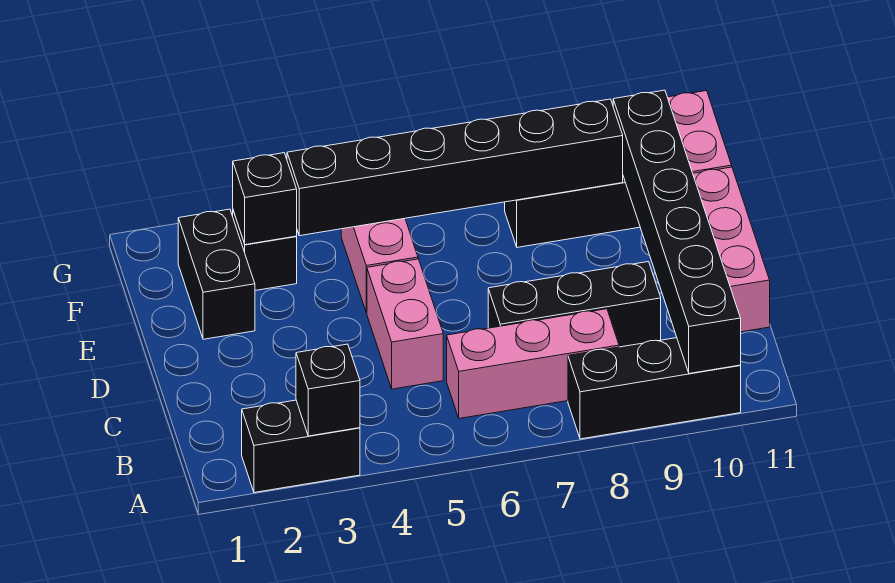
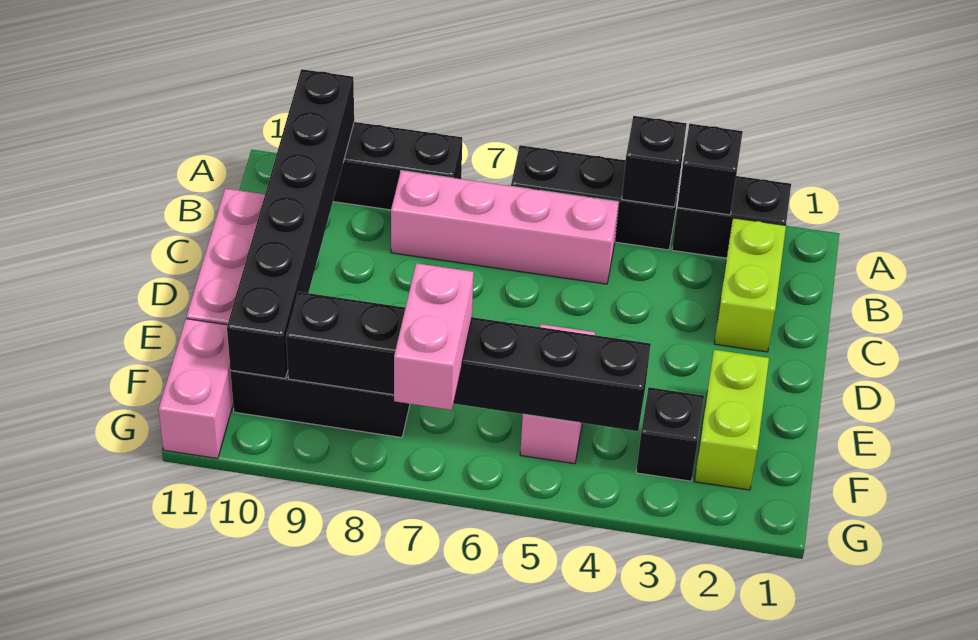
none -> lime brick B2:C2 level 1
pink brick B6:B8 level 1 -> pink brick B5:B8 level 1
pink brick C5:D5 level 1 -> pink brick F7:G7 level 3
black brick C7:C9 level 1 -> black brick A4:A6 level 1
black brick E2:F2 level 1 -> lime brick E2:F2 level 1
black brick F3 level 2 -> black brick A4 level 2

